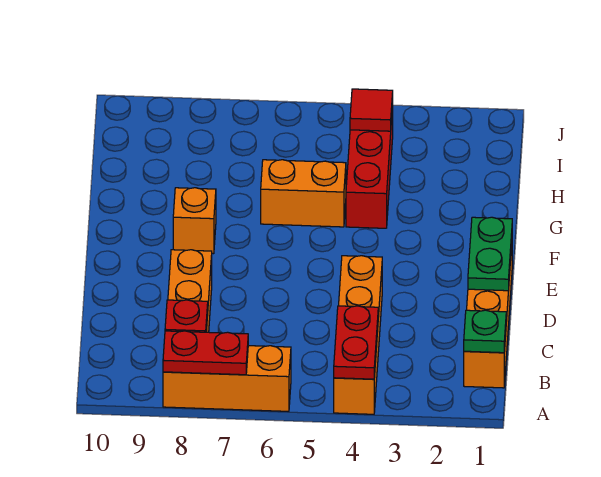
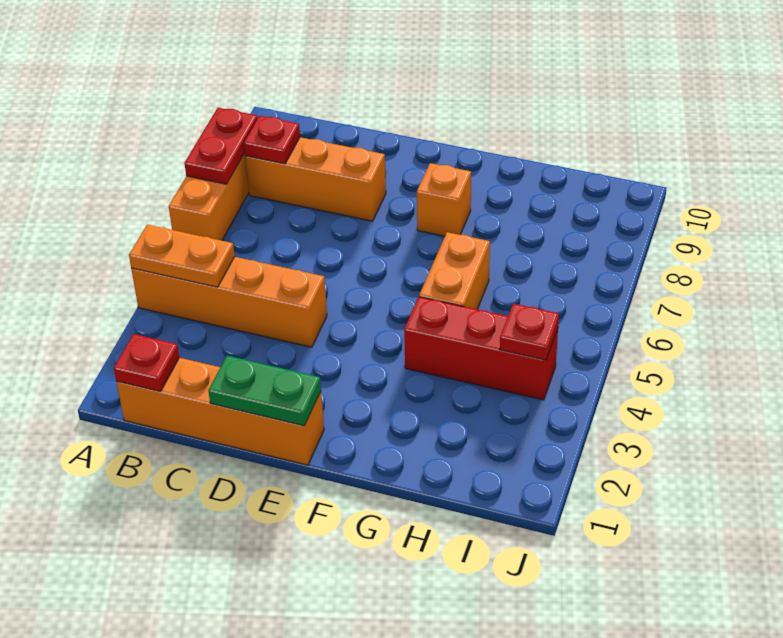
red plate A4:B4 level 2 -> orange plate A4:B4 level 2
green plate B1 level 2 -> red plate B1 level 2
red tile I4 level 2 -> red plate I4 level 2

